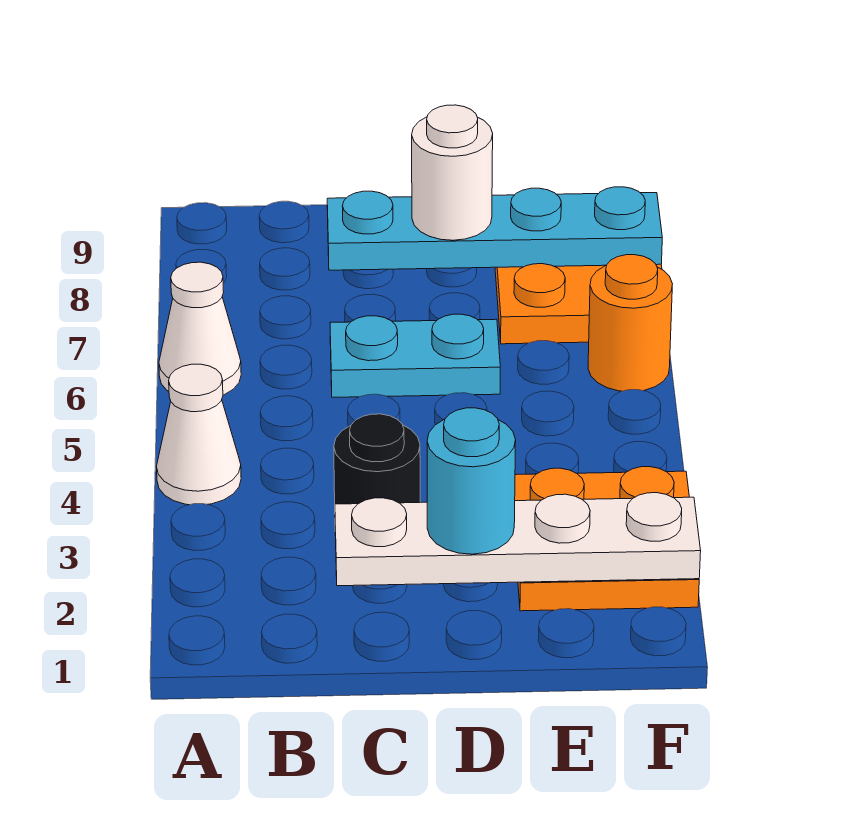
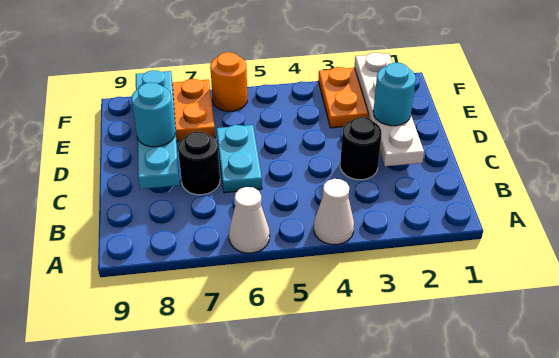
none -> black round brick C7 level 1
white round brick D8 level 3 -> cyan round brick D8 level 3

